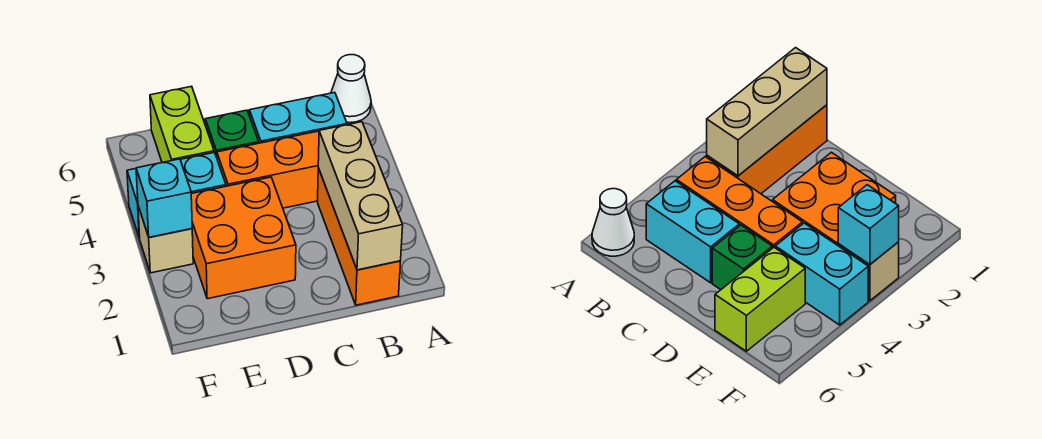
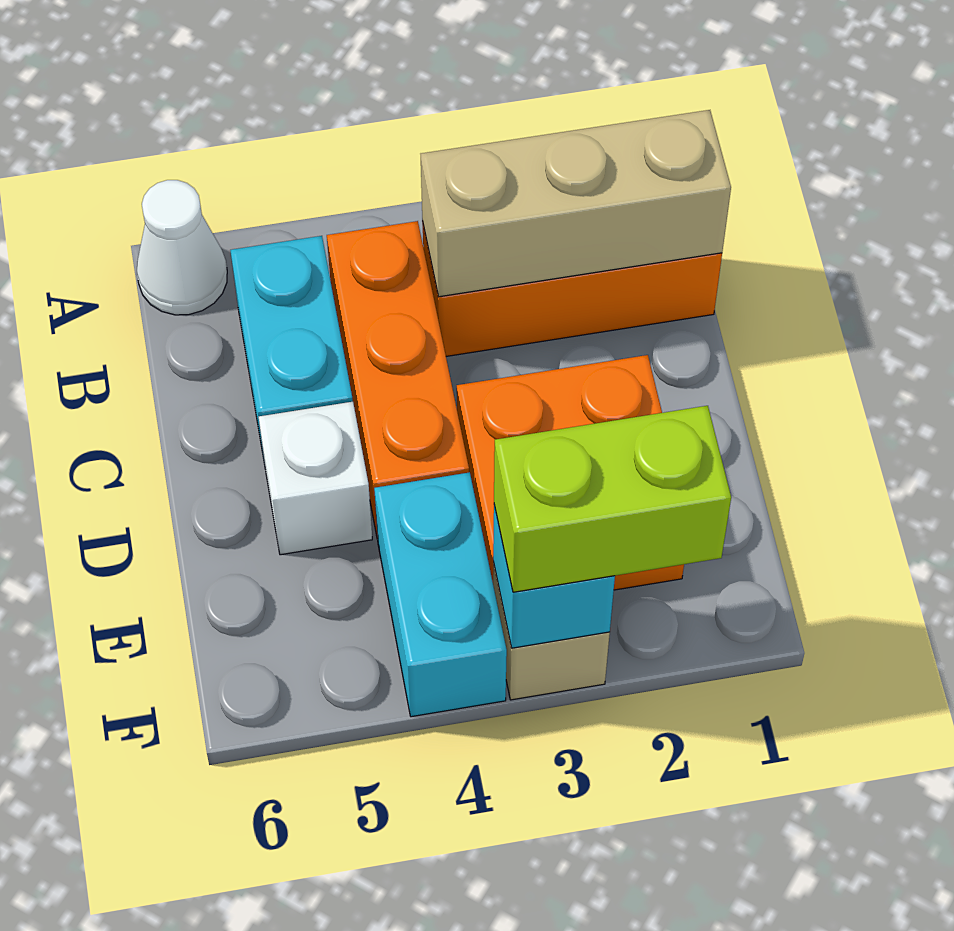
green brick D5 level 1 -> white brick D5 level 1
lime brick E5:E6 level 1 -> lime brick F2:F3 level 3

